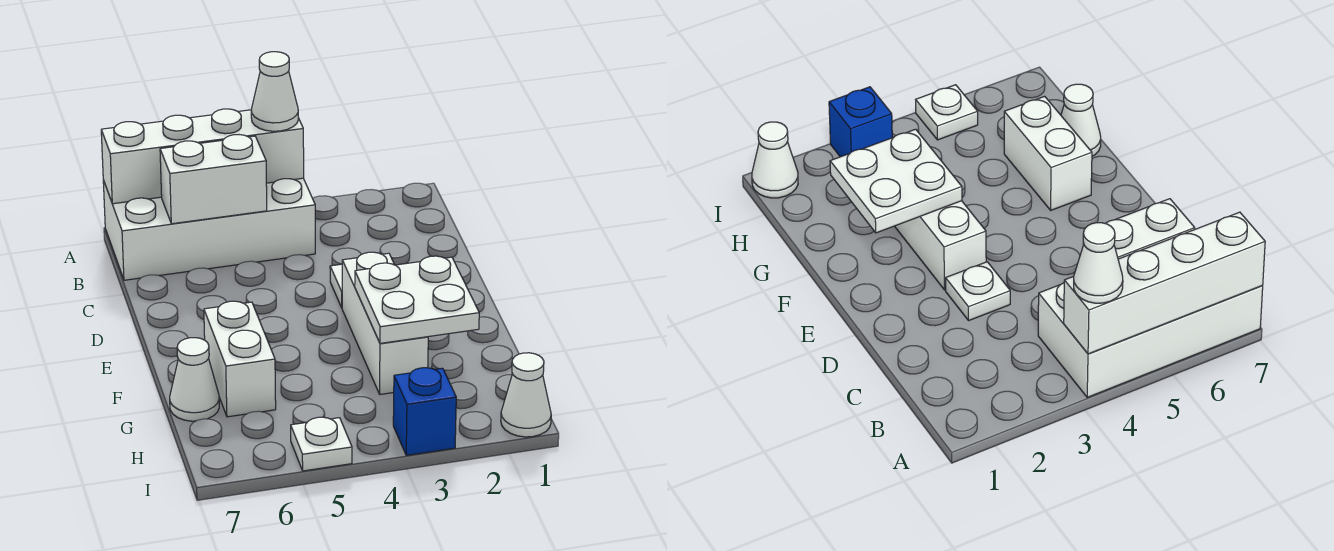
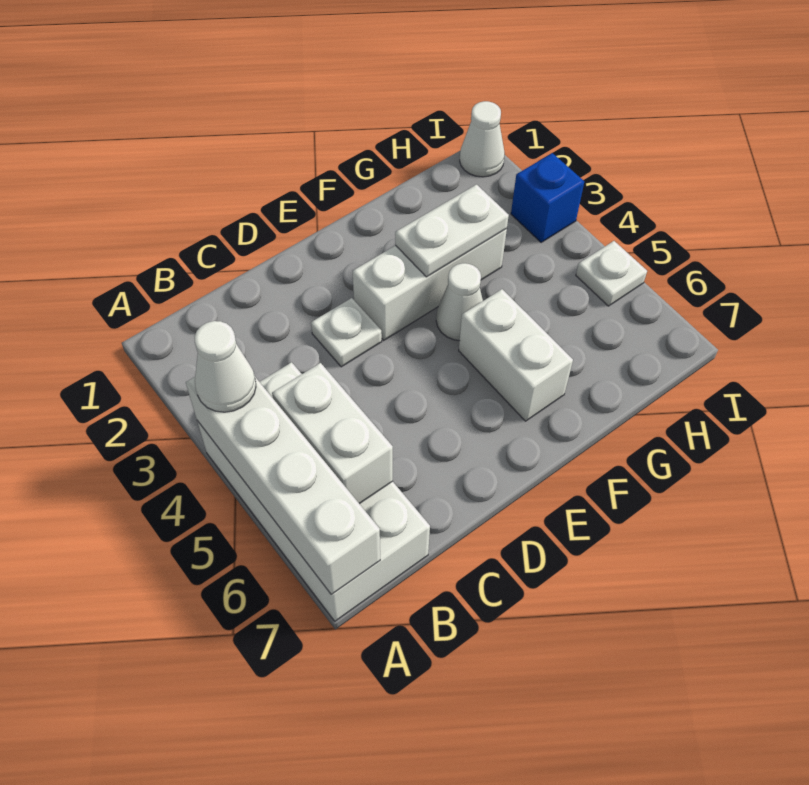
white plate F2:G3 level 2 -> white plate F3:G3 level 2
white brick F6:G6 level 1 -> white brick F5:F6 level 1
white cone G7 level 1 -> white cone F4 level 1

